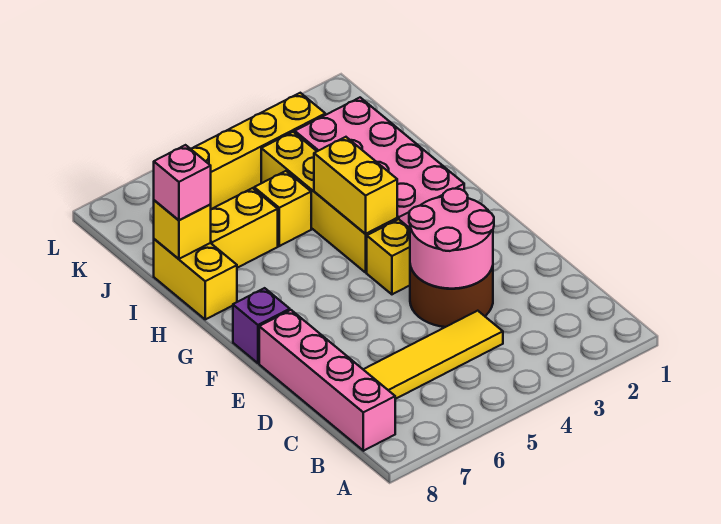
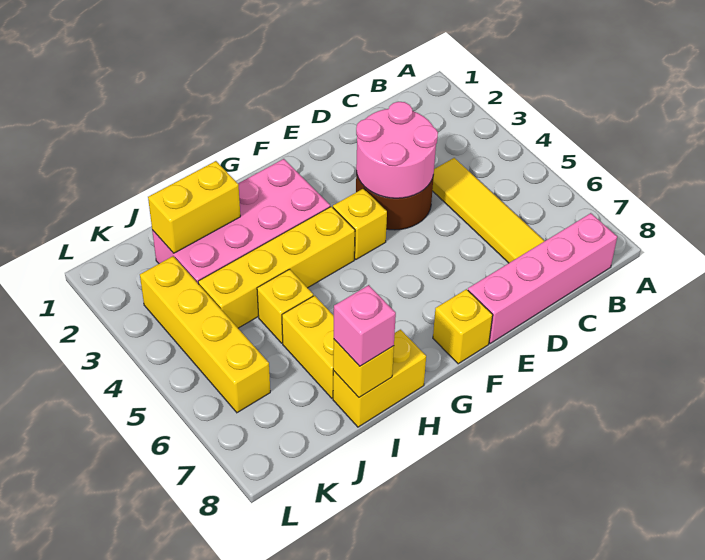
purple brick F8 level 1 -> yellow brick F8 level 1
yellow brick G4:H4 level 2 -> yellow brick I2:J2 level 2

